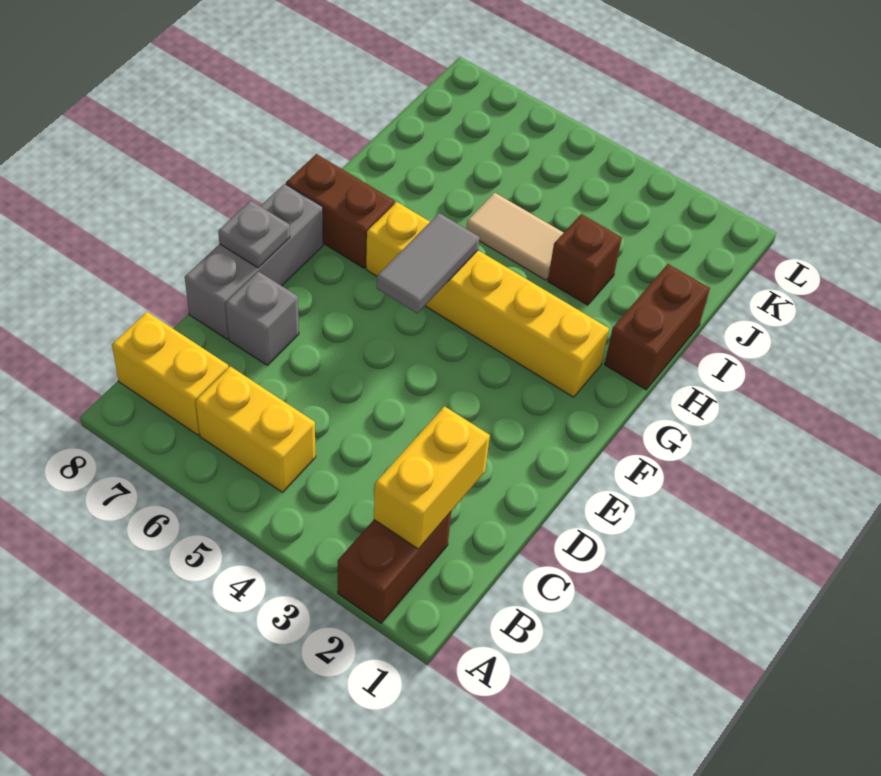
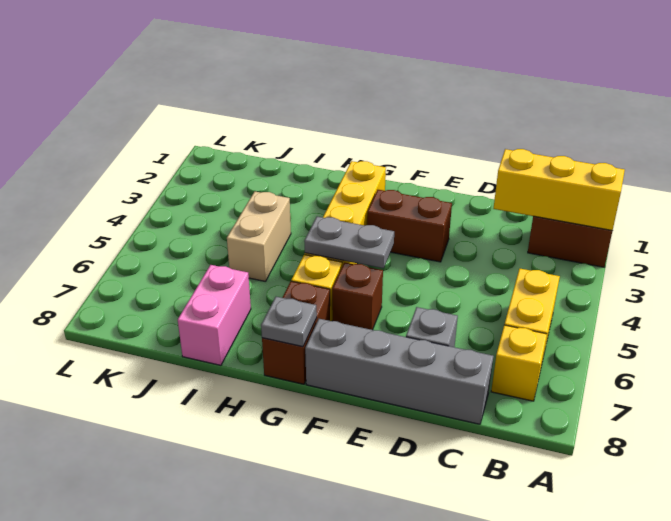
yellow brick B2:C2 level 2 -> yellow brick A2:C2 level 2
yellow brick B7:B8 level 1 -> yellow brick B7 level 1
grey brick D8:F8 level 1 -> grey brick C8:F8 level 1
grey plate E8 level 2 -> grey plate G8 level 2
grey tile F5:G5 level 2 -> grey plate F5:G5 level 2
brown brick H1:I1 level 1 -> brown brick E3:F3 level 1
brown brick I3 level 1 -> brown brick F6 level 1
tan tile I4:I5 level 1 -> tan brick I4:I5 level 1
none -> pink brick I7:I8 level 1

